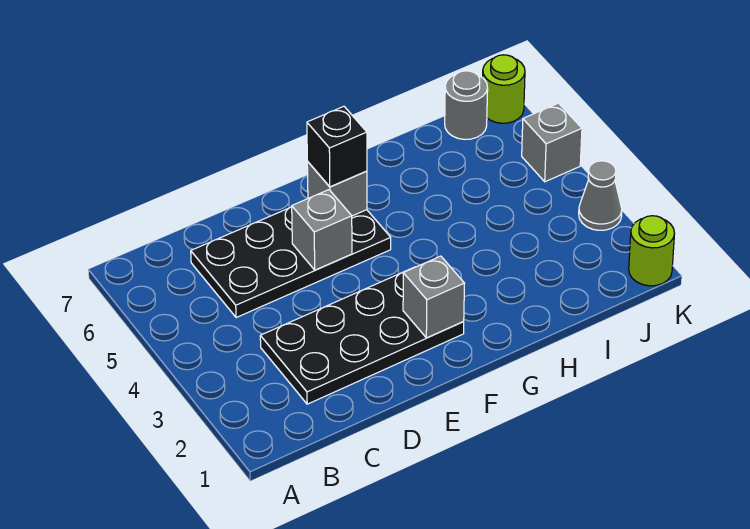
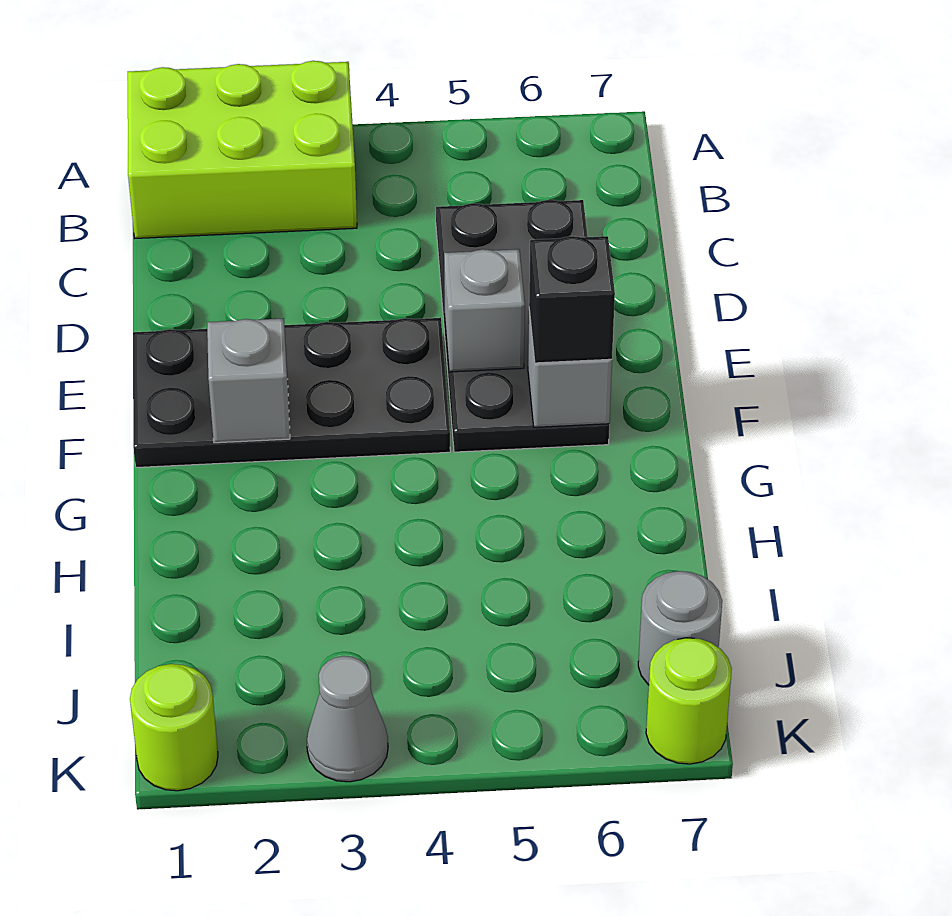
none -> lime brick A1:B3 level 1
black plate C2:F3 level 1 -> black plate E1:F4 level 1
grey brick K5 level 1 -> none

